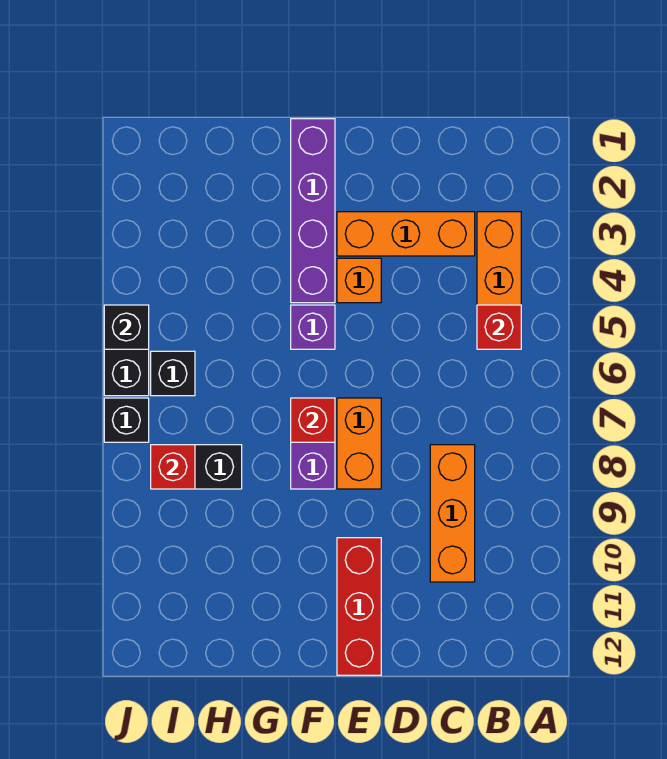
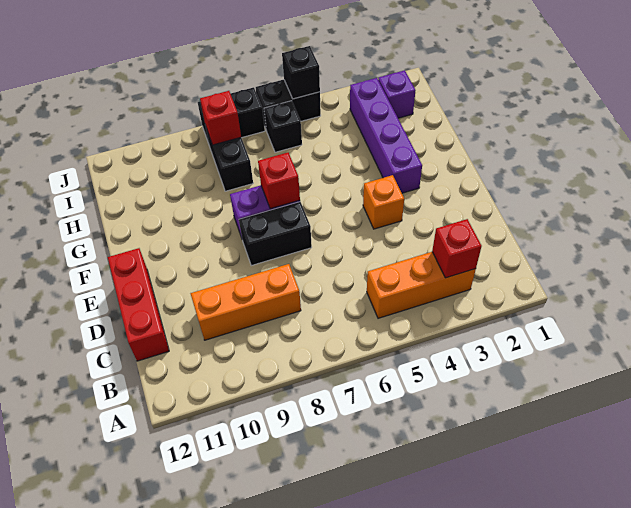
red brick B5 level 2 -> red brick B3 level 2
orange brick C3:E3 level 1 -> none
orange brick E7:E8 level 1 -> black brick E7:E8 level 1
red brick E10:E12 level 1 -> red brick C12:E12 level 1
purple brick F1:F4 level 1 -> purple brick F3:I3 level 1
purple brick F5 level 1 -> purple brick I2 level 1
black brick J7 level 1 -> black brick J7:J8 level 1

